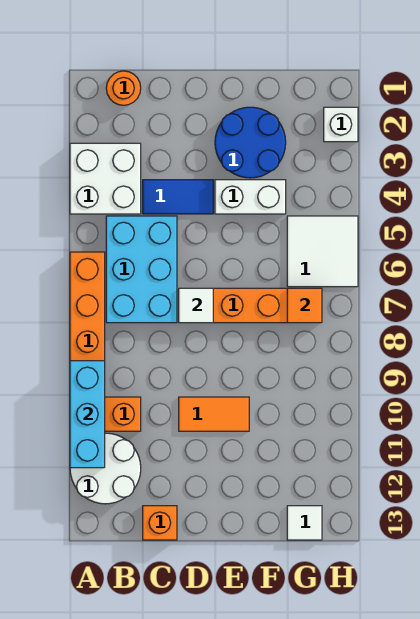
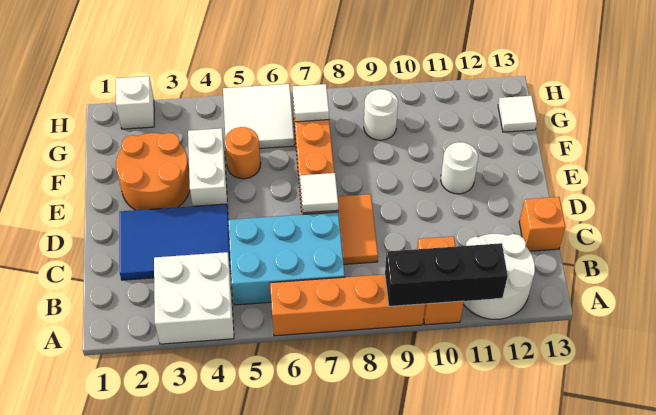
cyan brick A9:A11 level 2 -> black brick A9:A11 level 2
orange round brick B1 level 1 -> orange round brick F5 level 1
blue tile C4:D4 level 1 -> blue tile C2:D4 level 1
orange tile D10:E10 level 1 -> orange tile C8:D8 level 1
blue round brick E2:F3 level 1 -> orange round brick E2:F3 level 1
none -> white round brick E11 level 1
orange tile G7 level 2 -> white tile G7 level 2
none -> white round brick G9 level 1

